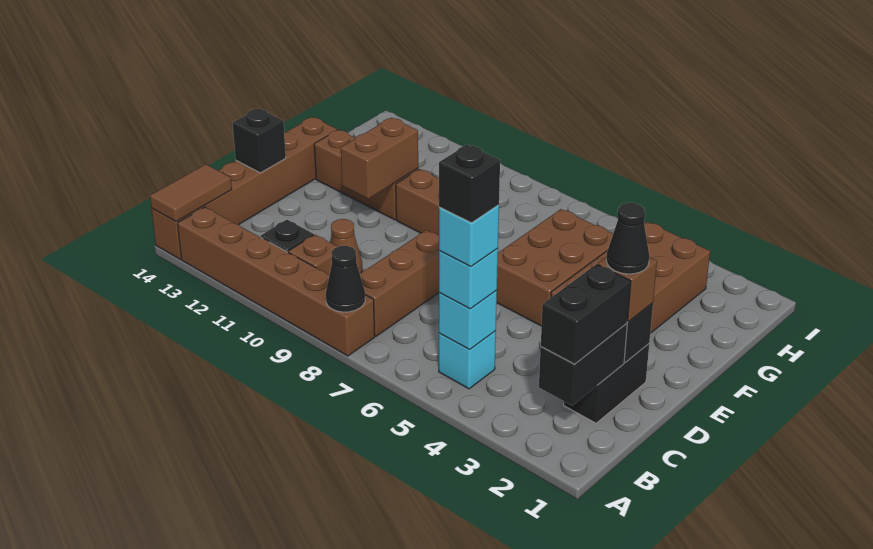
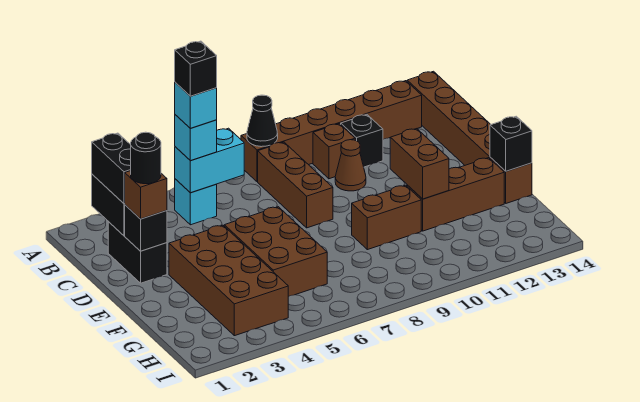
brown tile A14:B14 level 2 -> none
cyan brick B5 level 2 -> cyan brick B5:B6 level 2
black cone D2 level 4 -> black round brick D2 level 4
black brick D14 level 2 -> black brick F14 level 2

